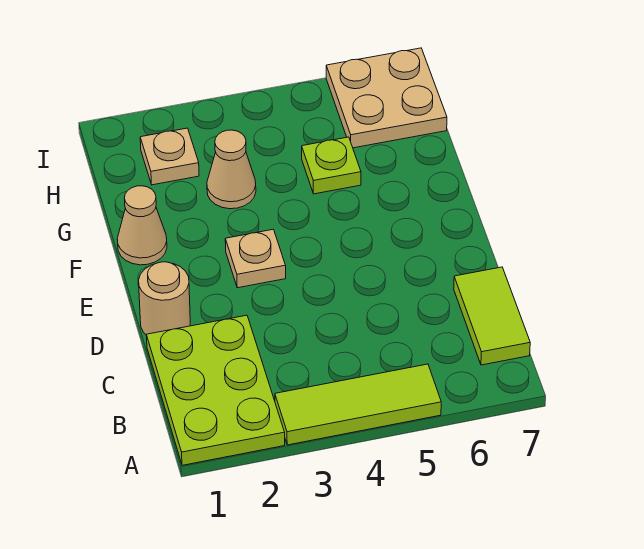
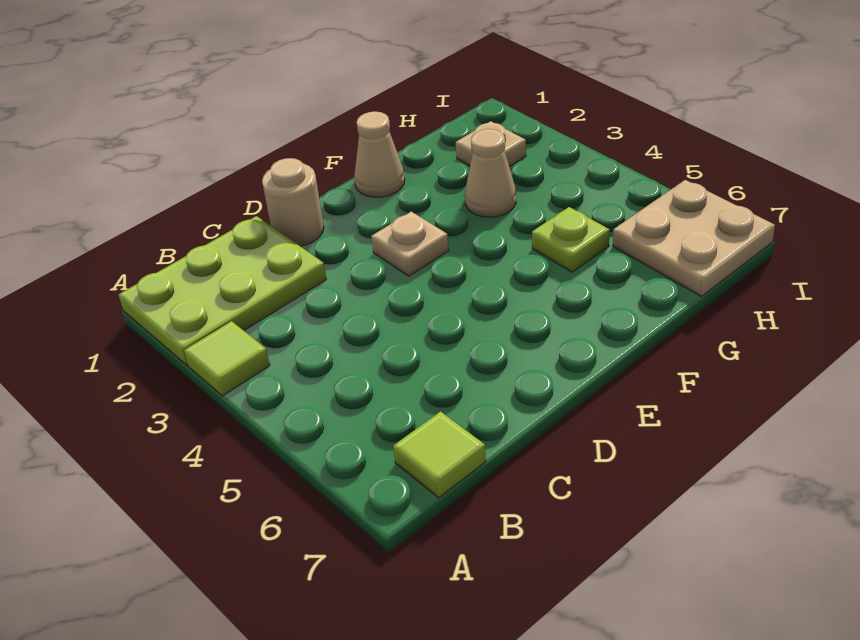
lime tile A3:A5 level 1 -> lime tile A3 level 1
lime tile B7:C7 level 1 -> lime tile B7 level 1

